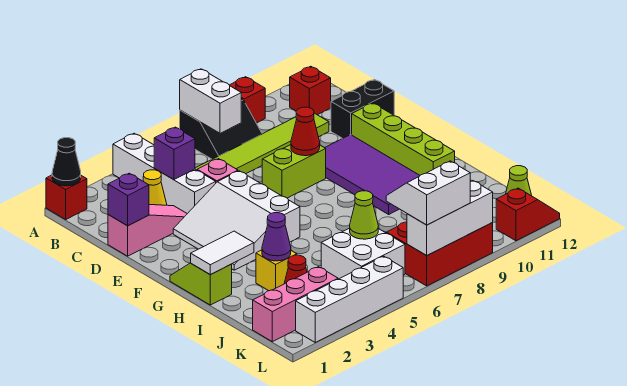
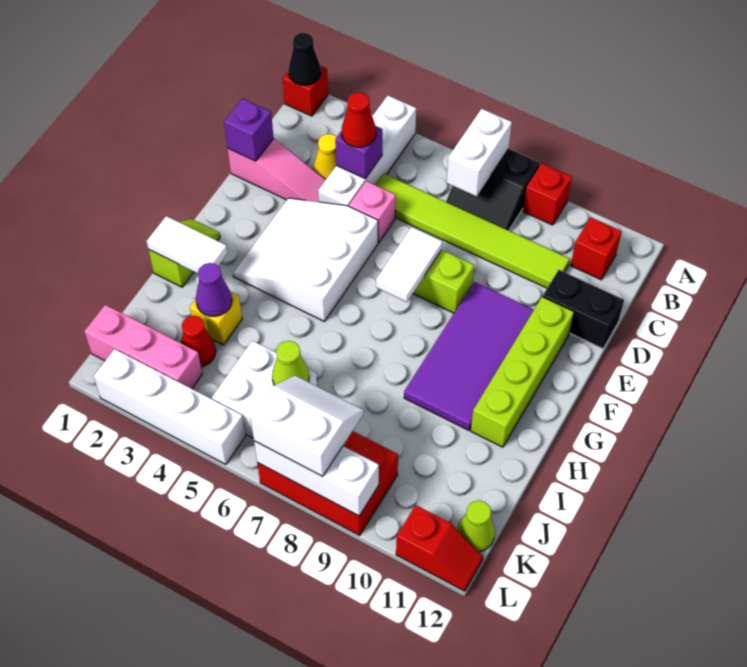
none -> white tile E7:F7 level 2
red cone E8 level 2 -> red cone C4 level 3

